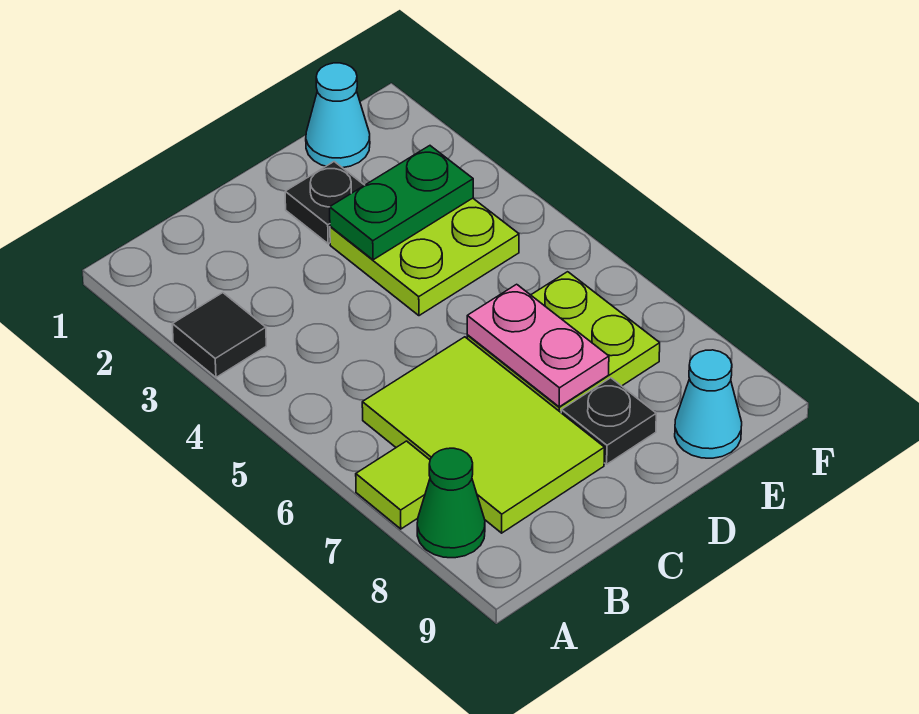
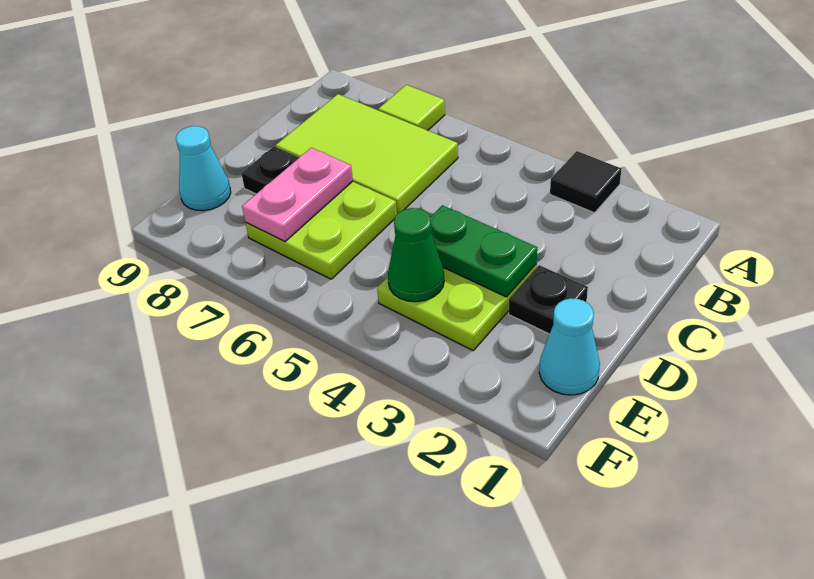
green cone A8 level 1 -> green cone E4 level 2
green plate D3:E3 level 2 -> green plate D3:D4 level 2
pink plate D6:D7 level 2 -> pink plate D7:E7 level 2

